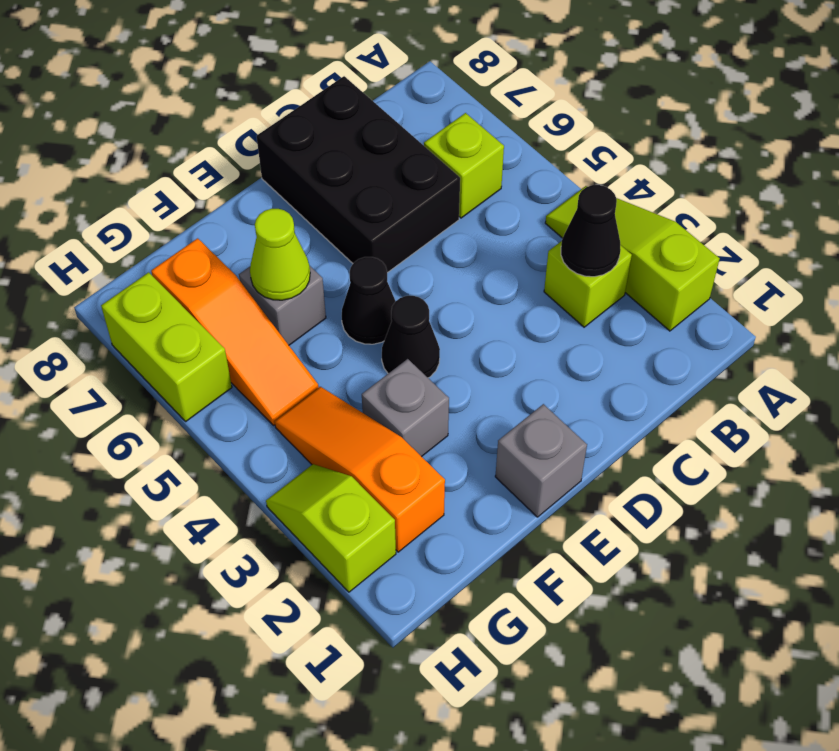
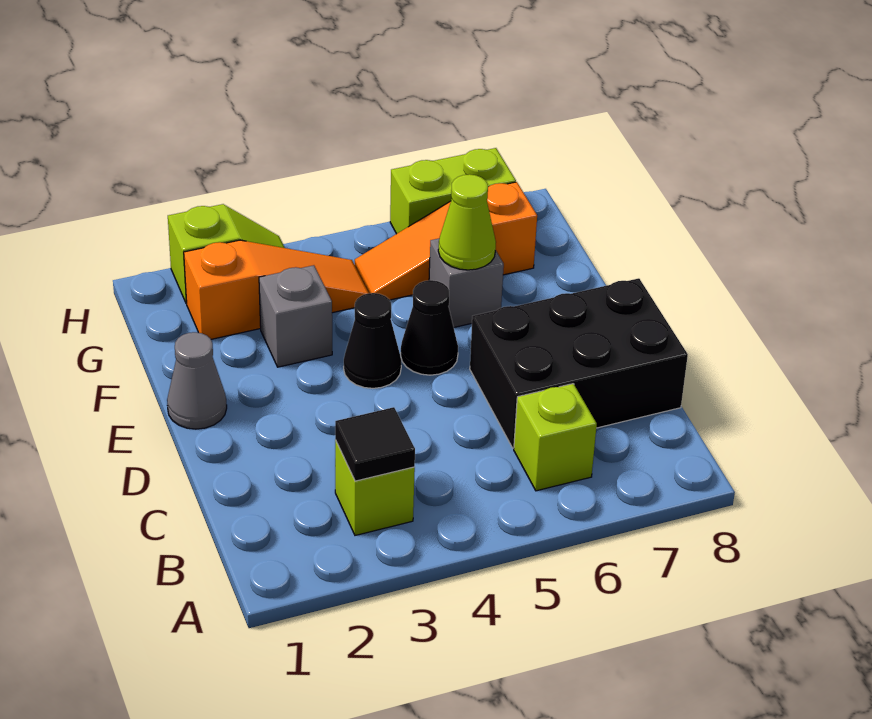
lime slope A2:A4 level 1 top 2 -> none
black cone B3 level 2 -> black tile B3 level 2
grey brick E1 level 1 -> grey cone E1 level 1

